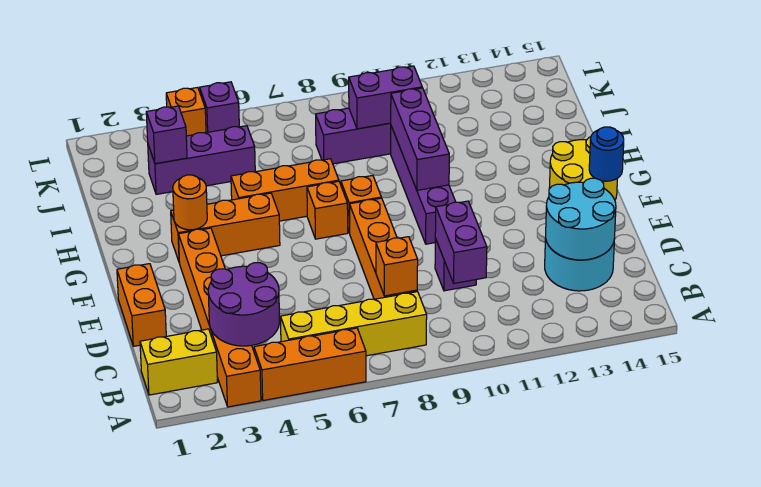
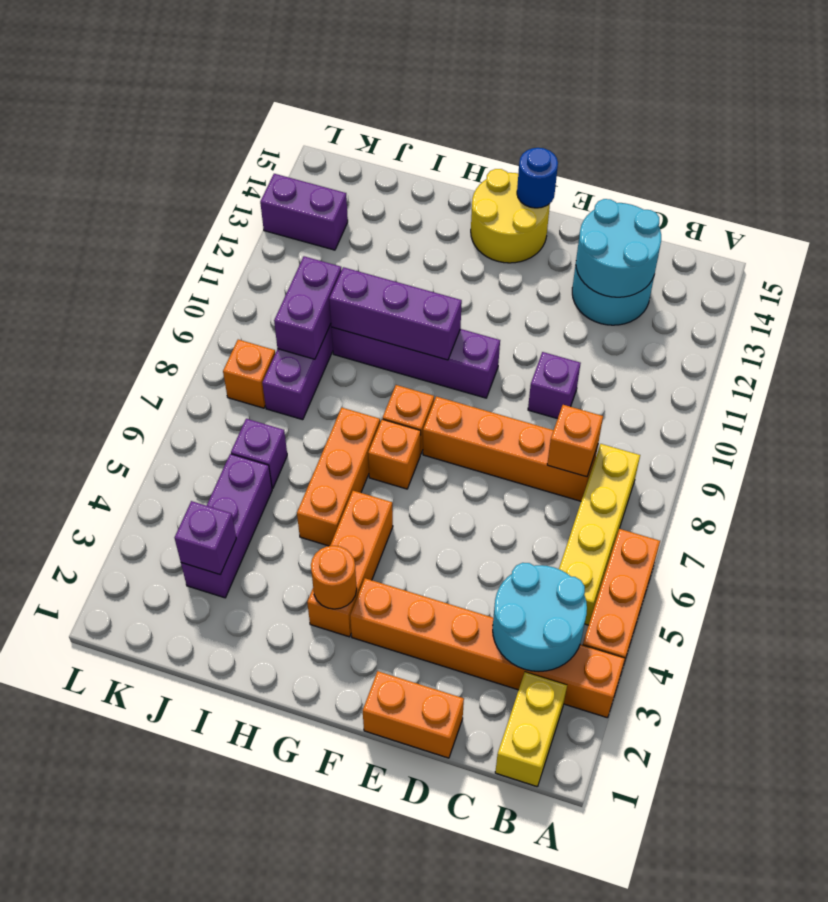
purple round brick B3:C4 level 2 -> cyan round brick B3:C4 level 2
purple brick C10:D10 level 2 -> purple brick K13:L13 level 1
orange brick L4 level 1 -> orange brick K8 level 1
purple brick L5 level 1 -> purple brick J6 level 1

